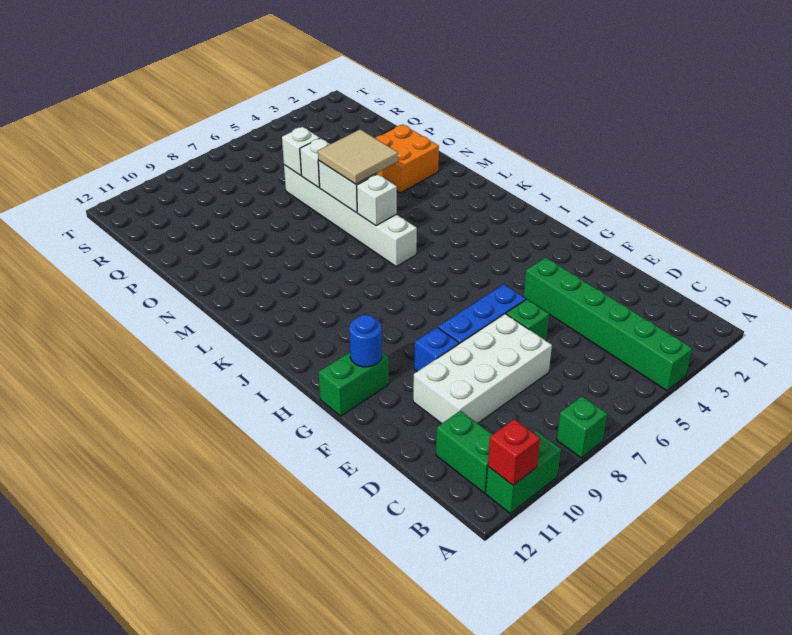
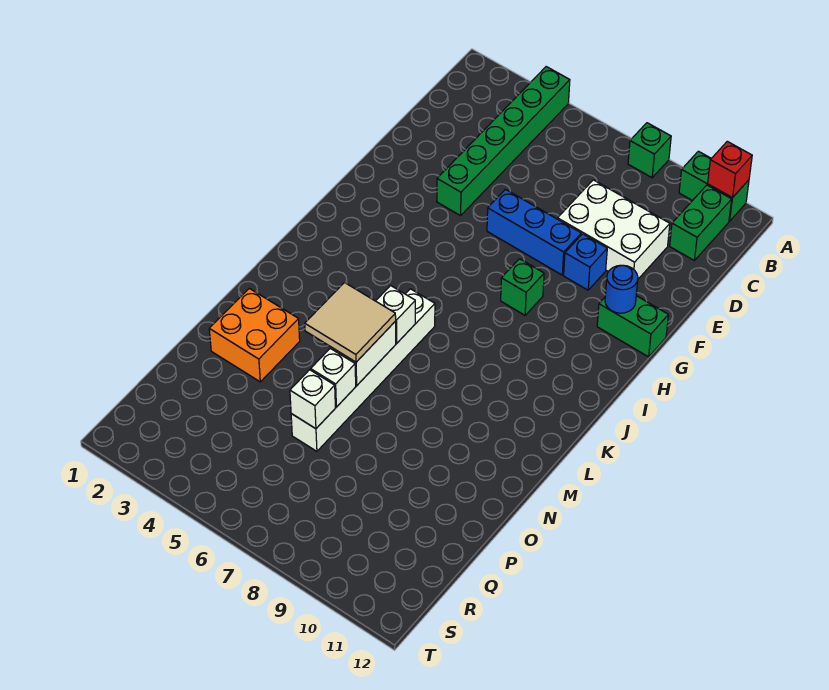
white brick D7:E10 level 1 -> white brick D8:E10 level 1
green brick E6 level 1 -> green brick H8 level 1

